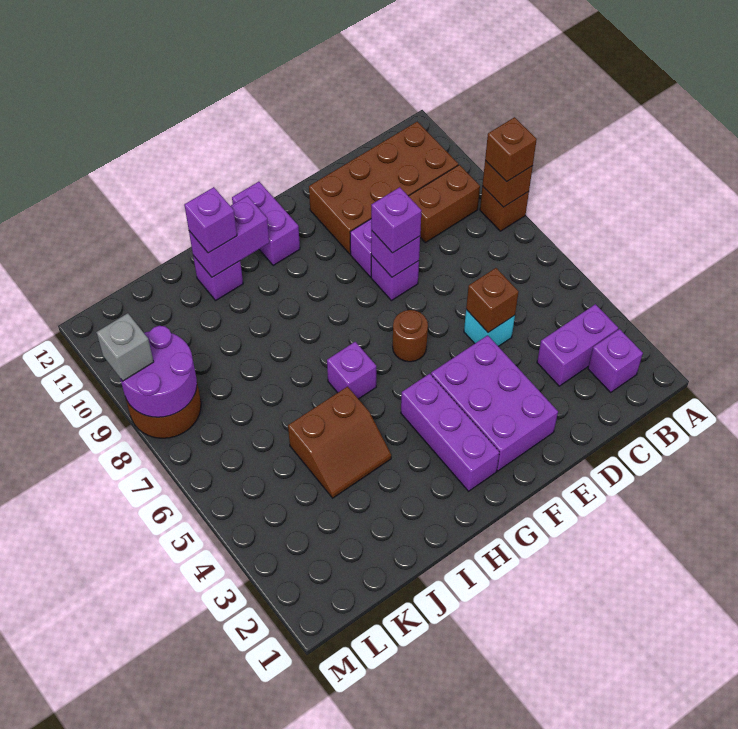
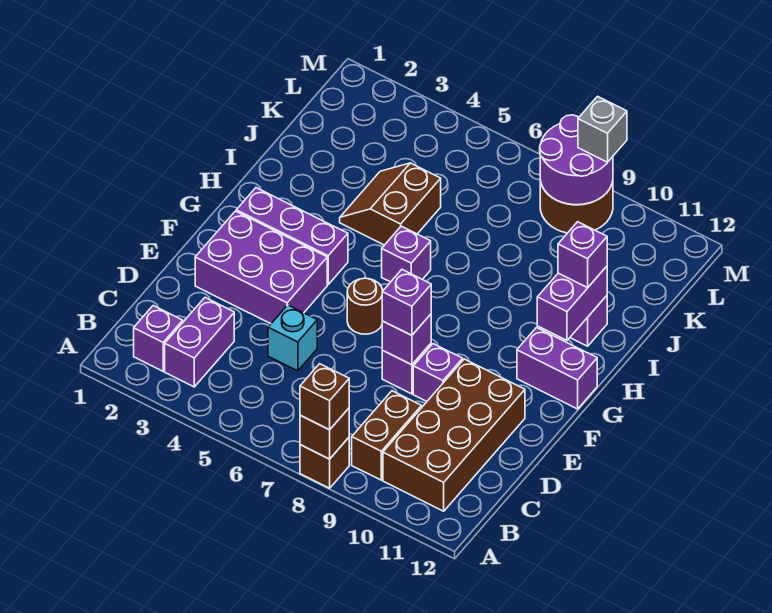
brown brick D5 level 2 -> none

